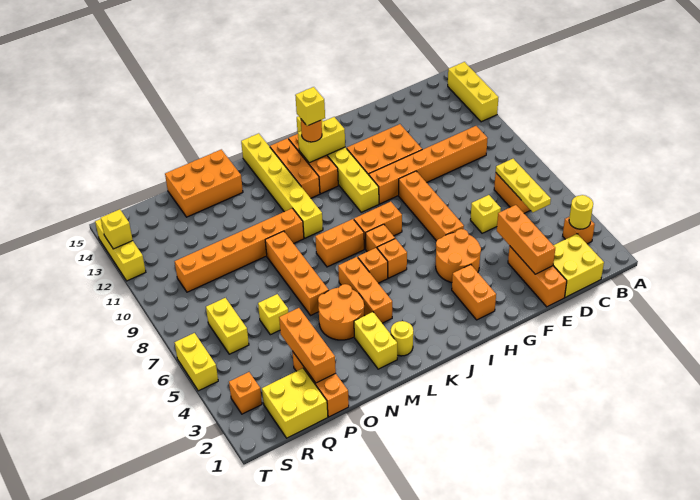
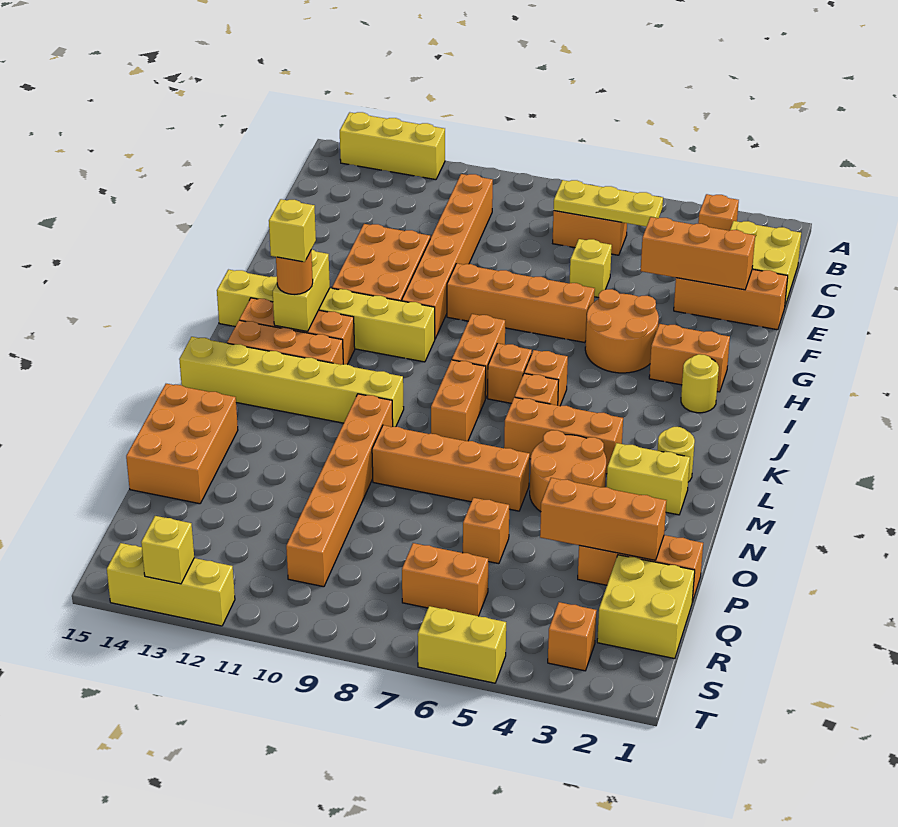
yellow round brick B3 level 2 -> yellow round brick I2 level 1
yellow brick P6 level 1 -> orange brick P6 level 1
yellow brick R6:R7 level 1 -> orange brick R6:R7 level 1

